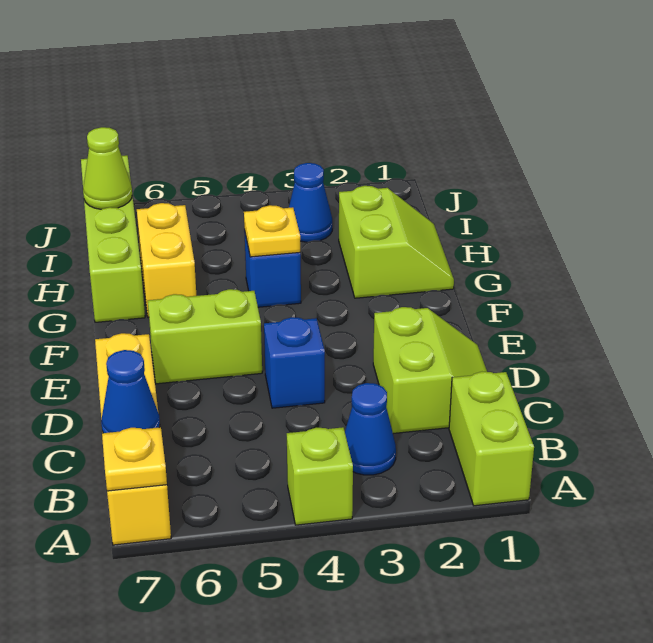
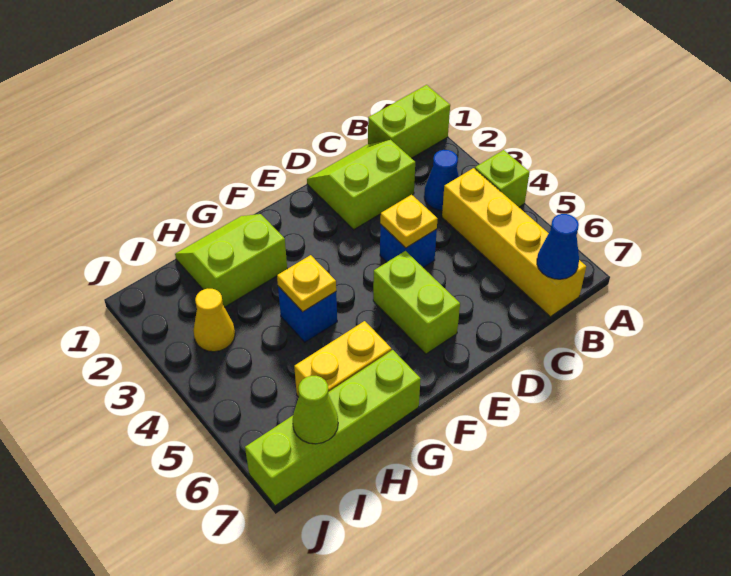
yellow brick A7:D7 level 1 -> yellow brick B4:B7 level 1
yellow plate A7 level 2 -> yellow plate D4 level 2
blue cone I3 level 1 -> yellow cone I3 level 1

